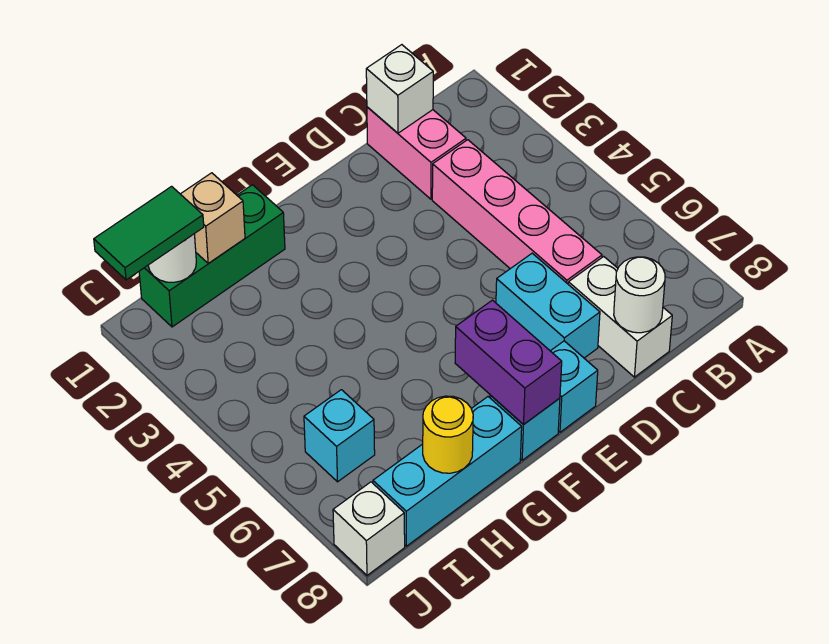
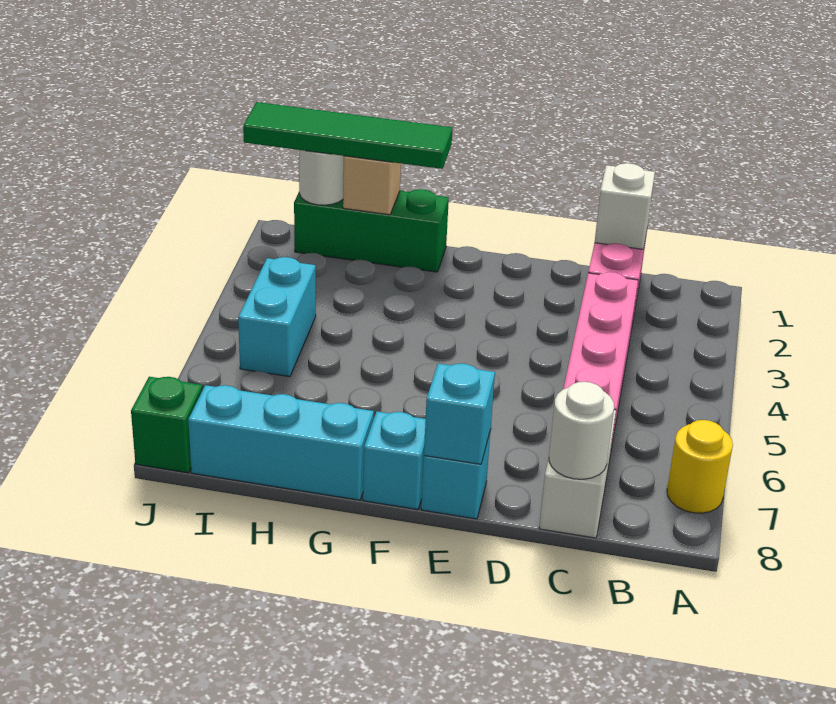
cyan brick D6:D7 level 1 -> cyan brick I4:I5 level 1
purple brick F7:F8 level 2 -> none
yellow round brick H8 level 2 -> yellow round brick A7 level 1
green tile I1:J1 level 3 -> green tile G1:J1 level 3
cyan brick I6 level 1 -> cyan brick E8 level 2
white brick J8 level 1 -> green brick J8 level 1

